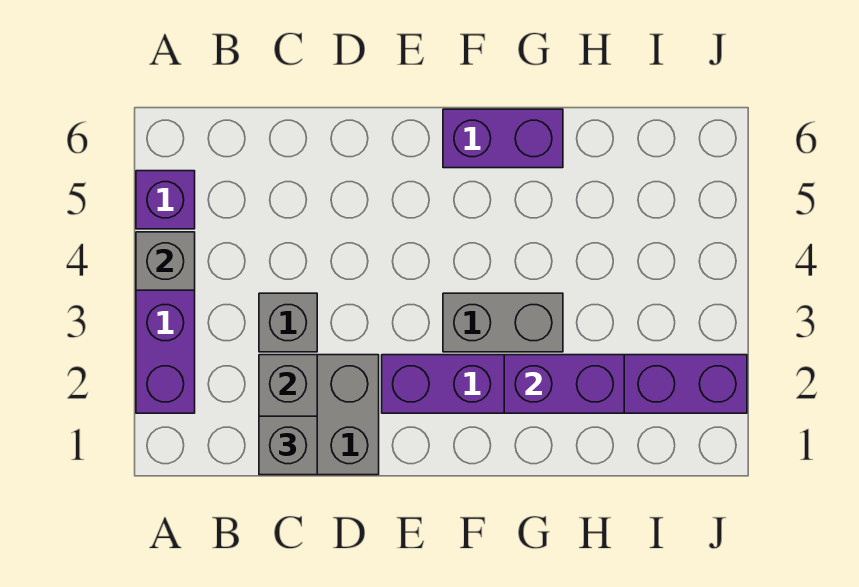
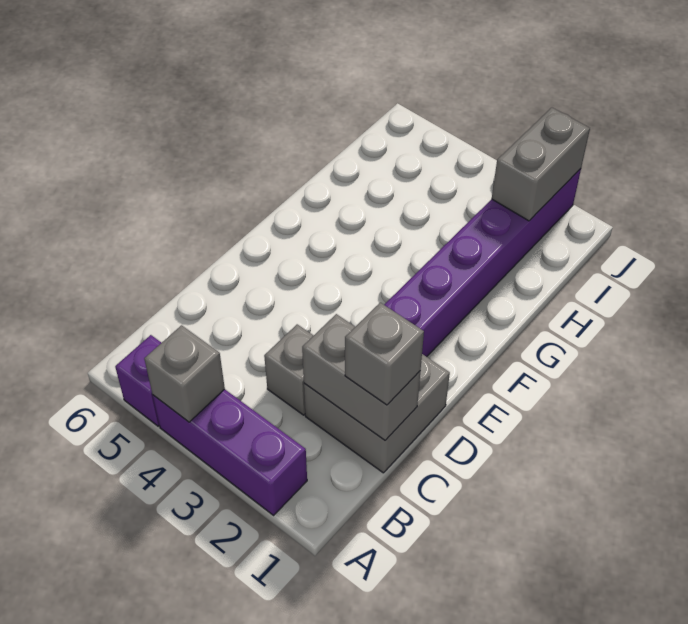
grey brick F3:G3 level 1 -> grey brick I2:J2 level 2
purple brick F6:G6 level 1 -> none
purple brick G2:H2 level 2 -> none

